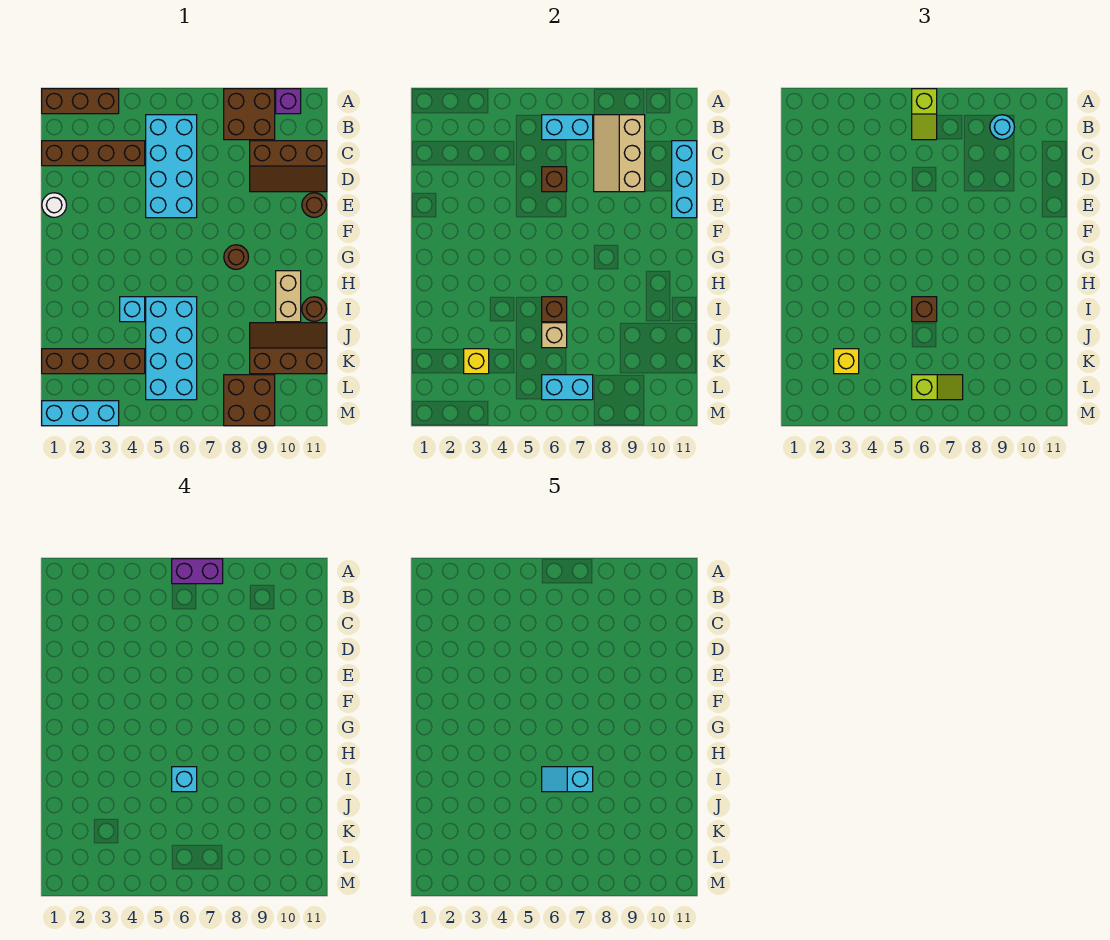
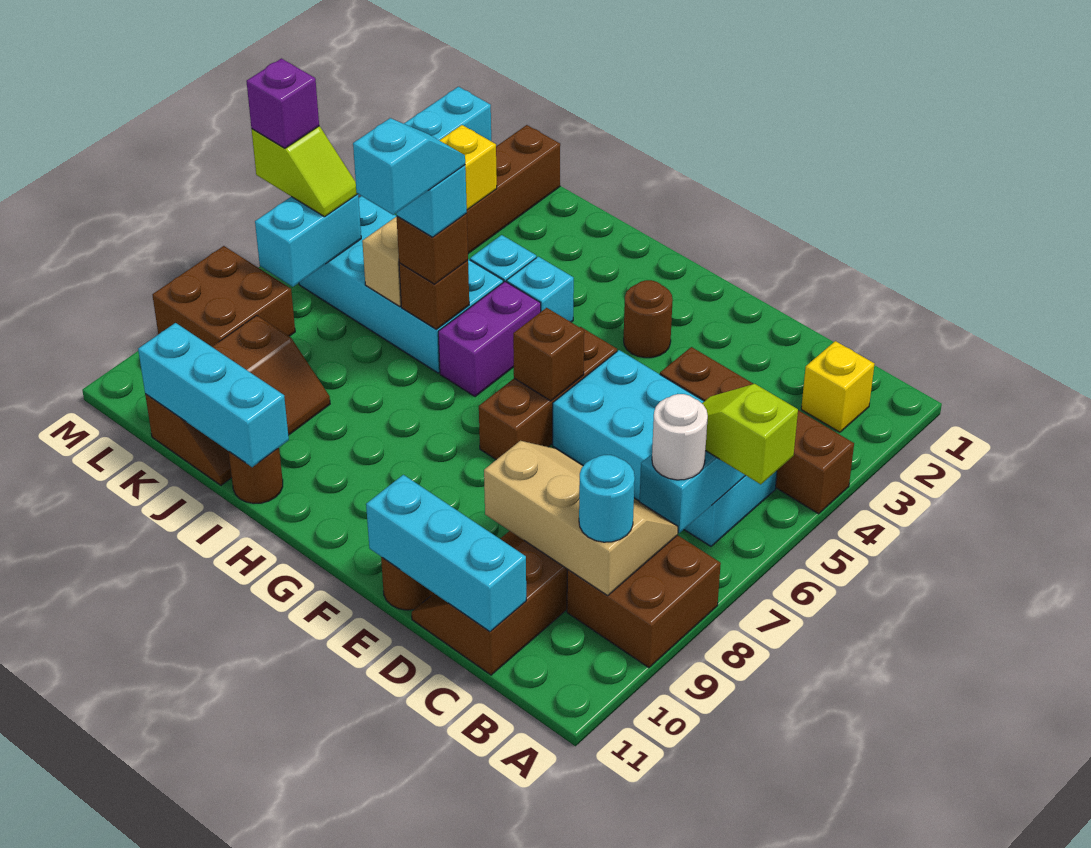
brown brick A1:A3 level 1 -> brown brick F5:F7 level 1
purple brick A6:A7 level 4 -> purple brick H5:H6 level 1
purple brick A10 level 1 -> purple brick M6 level 4
brown brick C1:C4 level 1 -> brown brick A4:D4 level 1
brown brick D6 level 2 -> brown brick F6 level 2
white round brick E1 level 1 -> white round brick B7 level 3
brown round brick G8 level 1 -> brown round brick F3 level 1
none -> cyan brick H4 level 1
tan brick H10:I10 level 1 -> none
none -> cyan brick I11:K11 level 2
yellow brick K3 level 3 -> yellow brick B2 level 1
lime slope L6:L7 level 3 top 6 -> lime slope L6:M6 level 3 top M

